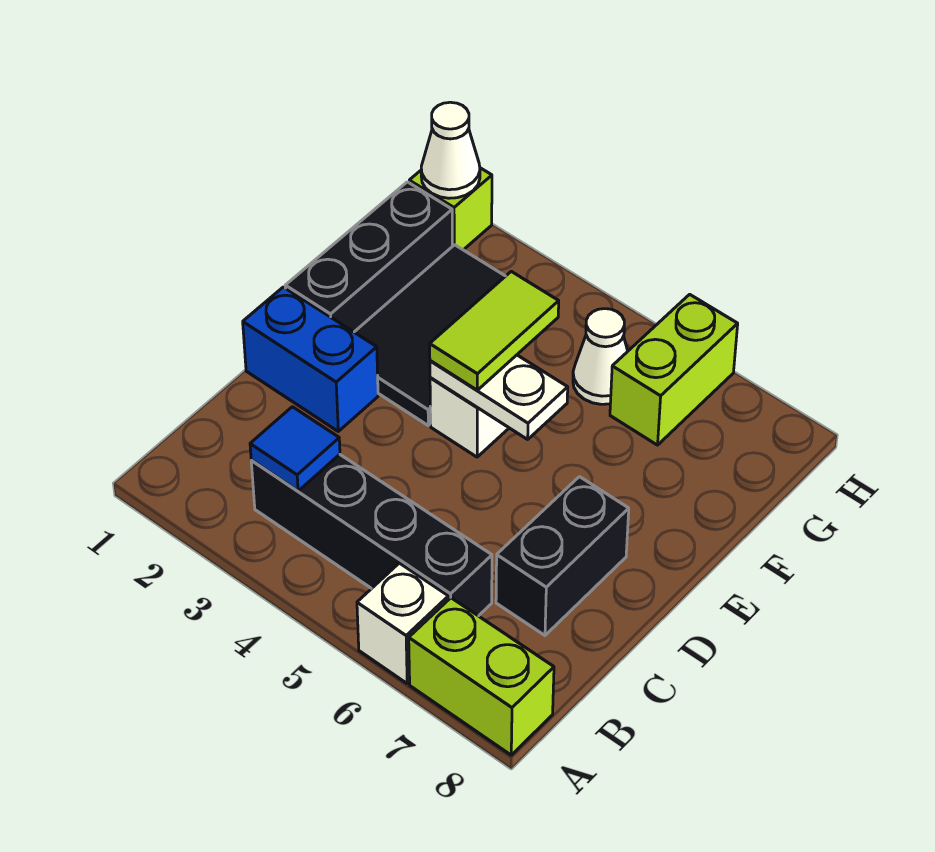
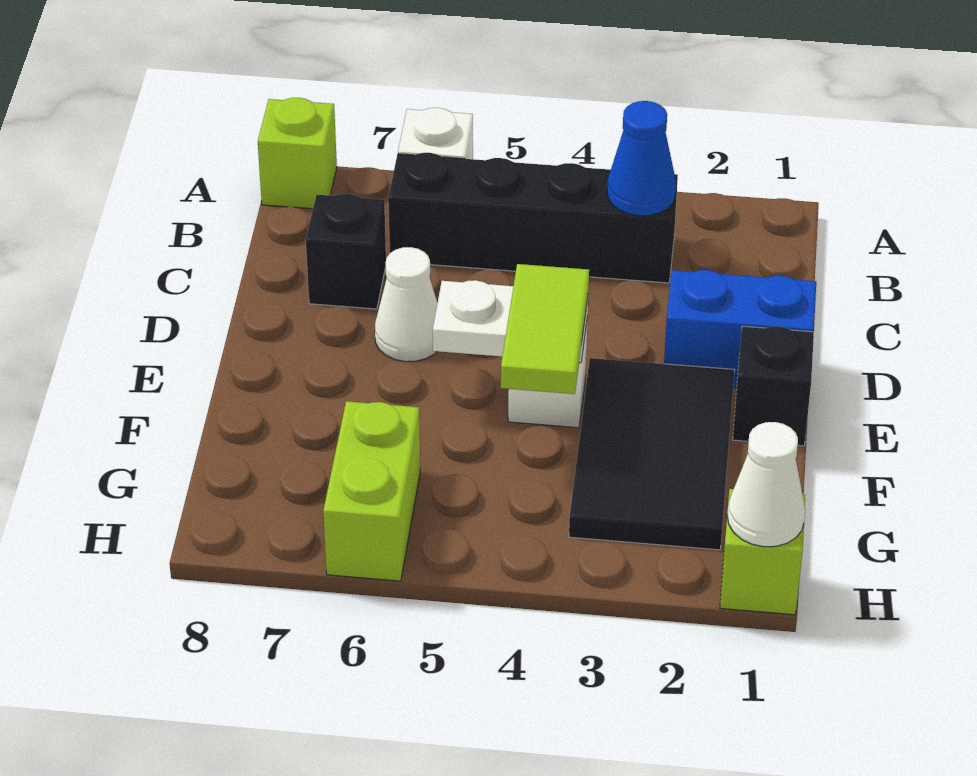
lime brick A7:A8 level 1 -> lime brick A8 level 1
blue tile B3 level 2 -> blue cone B3 level 2
black brick C7:D7 level 1 -> black brick C7 level 1
black brick E1:G1 level 1 -> black brick E1 level 1
white cone G5 level 1 -> white cone D6 level 1

